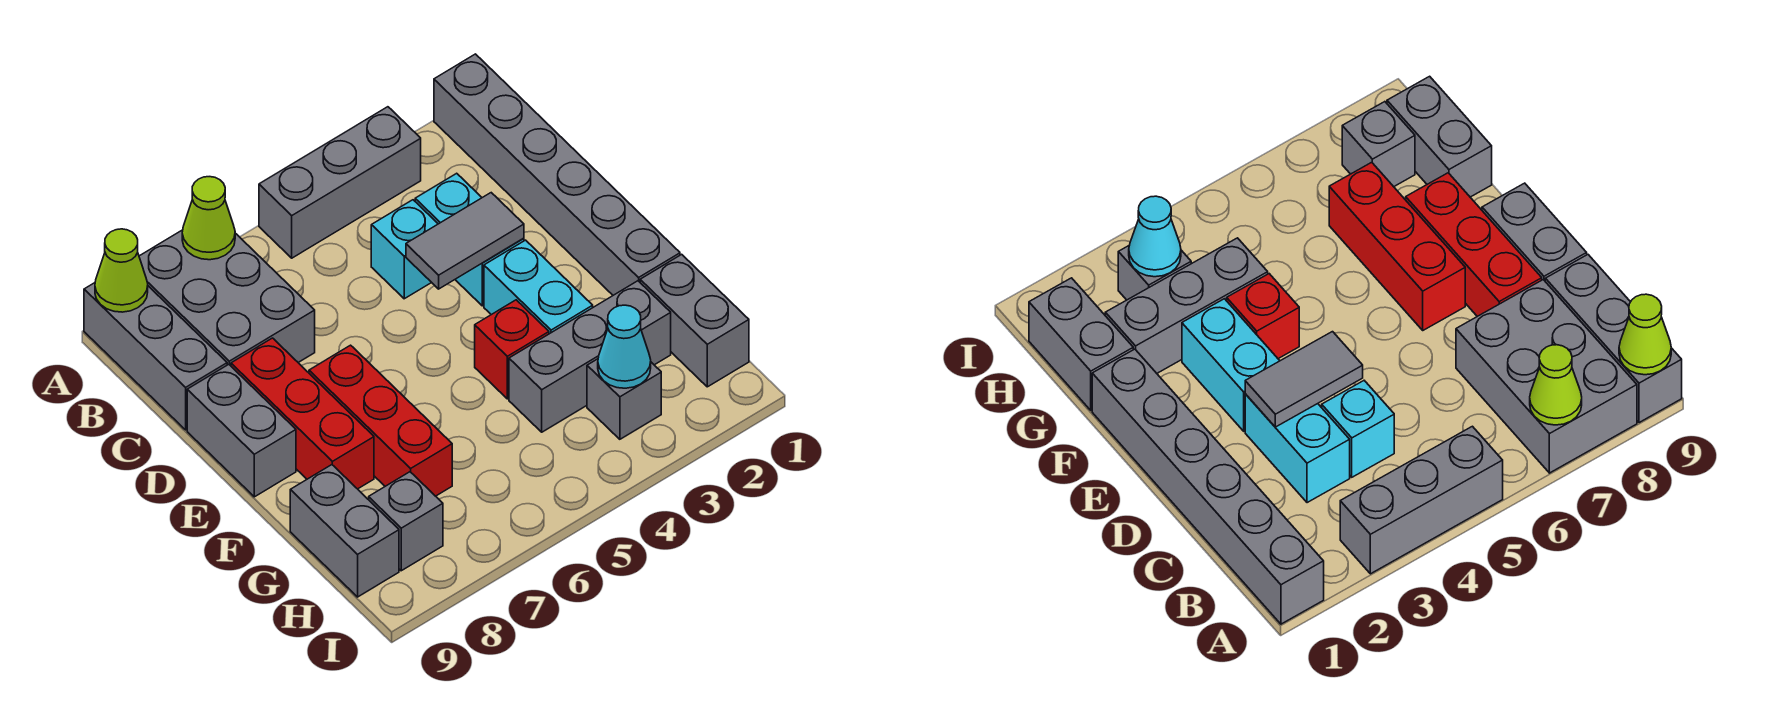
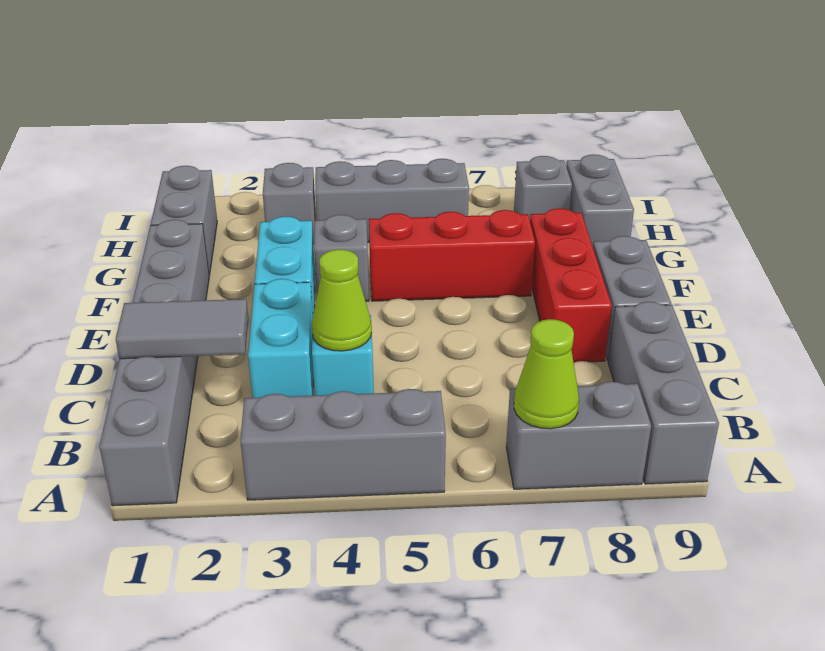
grey brick A7:C8 level 1 -> grey brick A7:A8 level 1
lime cone A9 level 2 -> lime cone C4 level 2
grey tile D3:D4 level 2 -> grey tile C1:C2 level 2
red brick E7:G7 level 1 -> red brick F5:F7 level 1
red brick F4 level 1 -> grey brick F4 level 1
grey brick G2:G4 level 1 -> grey brick H4:H6 level 1
cyan cone H3 level 2 -> none

